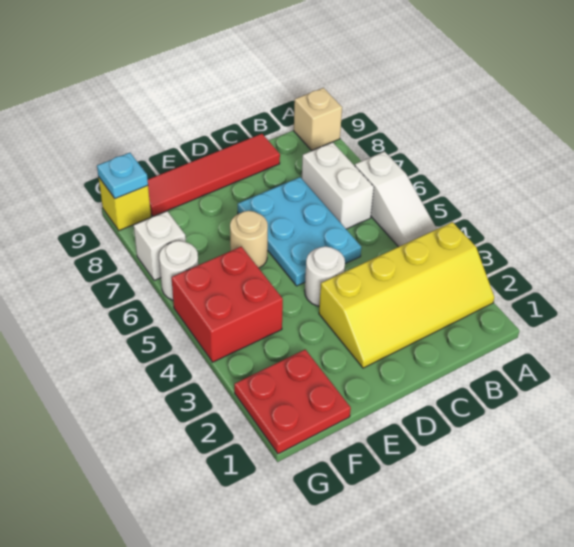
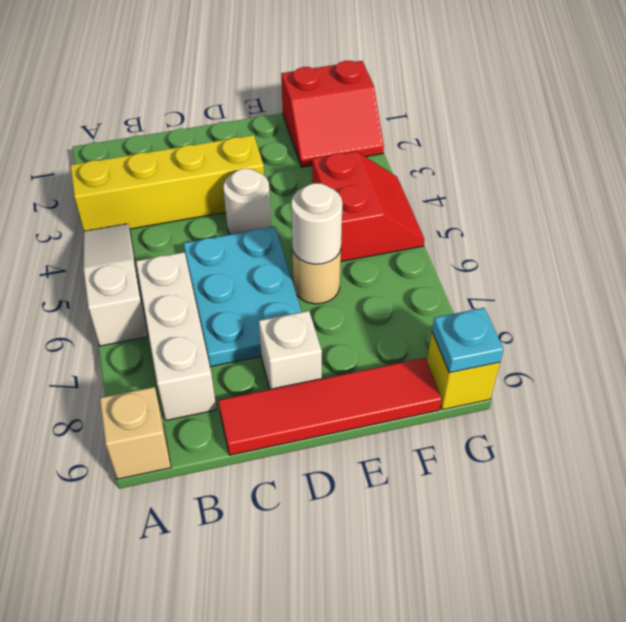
white brick B6:B7 level 1 -> white brick B6:B8 level 1
red plate F1:G2 level 1 -> red slope F1:G2 level 1 top 1
red brick F4:G5 level 1 -> red slope F4:G5 level 1 top F
white round brick G6 level 1 -> white round brick E6 level 2
white brick G7 level 1 -> white brick D8 level 1

